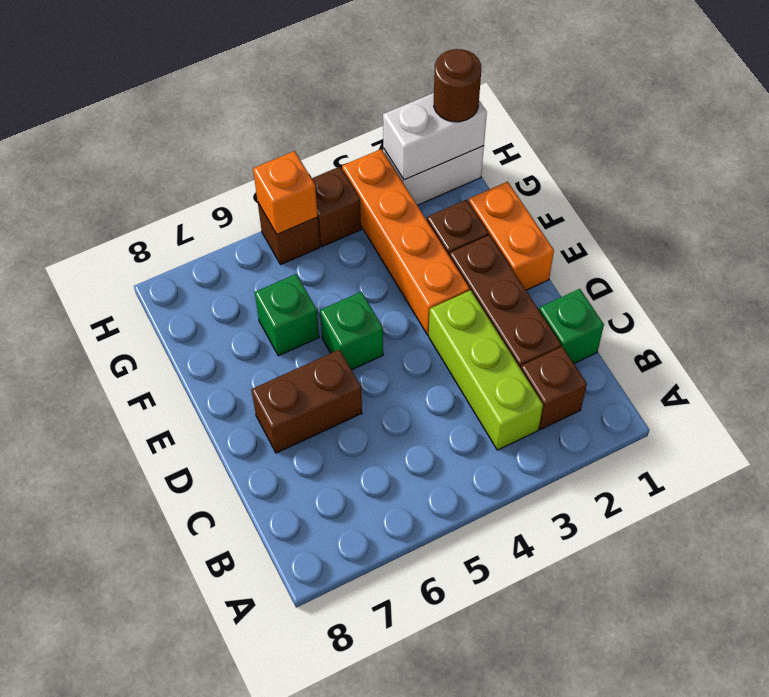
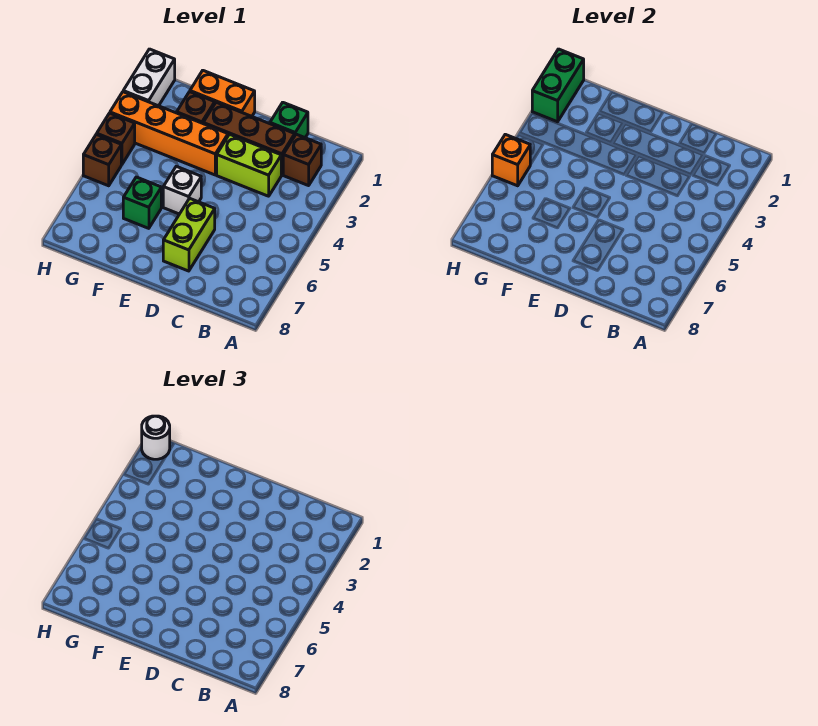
lime brick B3:D3 level 1 -> lime brick C3:D3 level 1
brown brick D6:D7 level 1 -> lime brick D6:D7 level 1
green brick E5 level 1 -> white brick E5 level 1
white brick H1:H2 level 2 -> green brick H1:H2 level 2
brown round brick H1 level 3 -> white round brick H1 level 3

